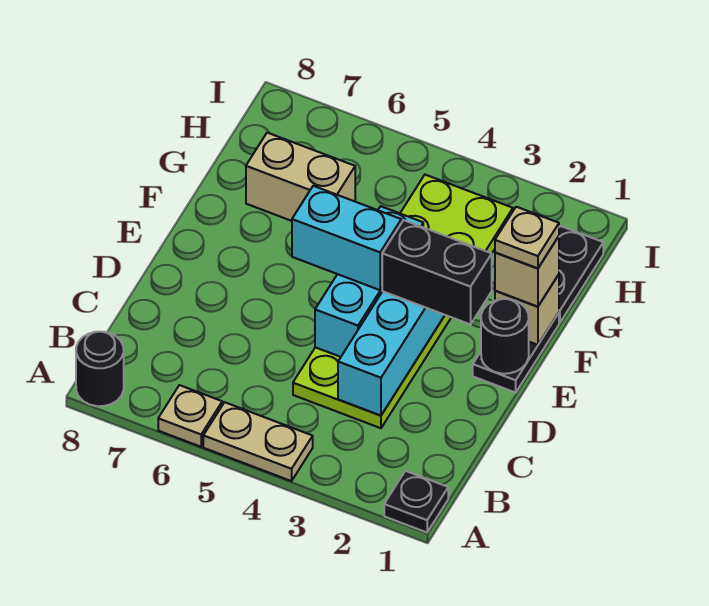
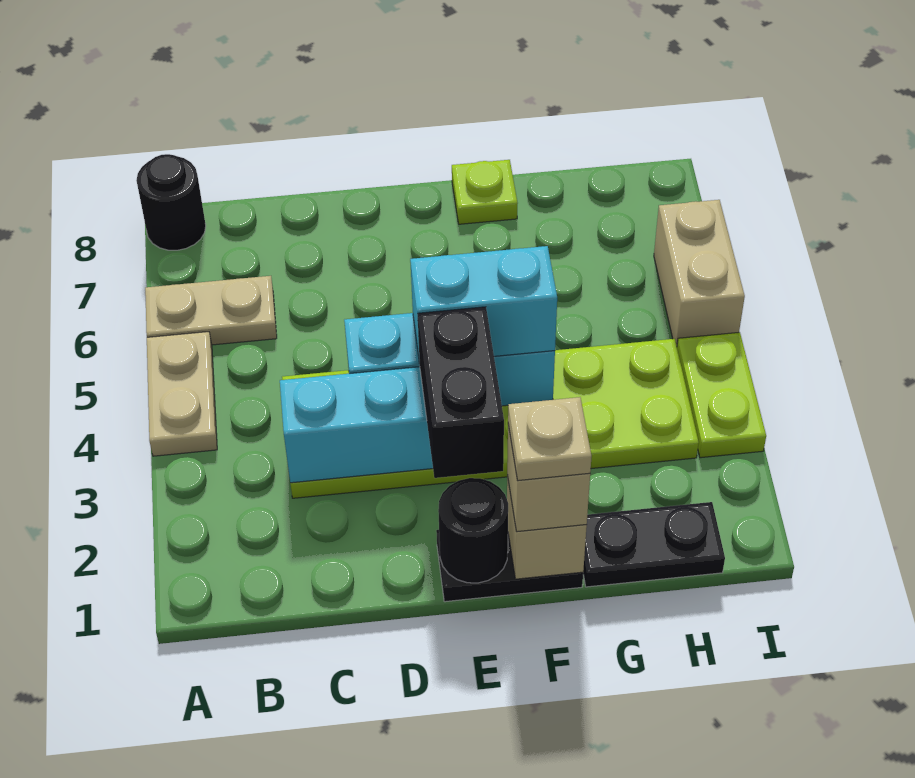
black plate A1 level 1 -> none
tan plate A6 level 1 -> tan plate A6:B6 level 1
cyan brick E4:E5 level 3 -> cyan brick E4:F4 level 3
none -> lime plate F8 level 1
tan brick G6:G7 level 1 -> tan brick I5:I6 level 1
none -> lime plate I3:I4 level 1

